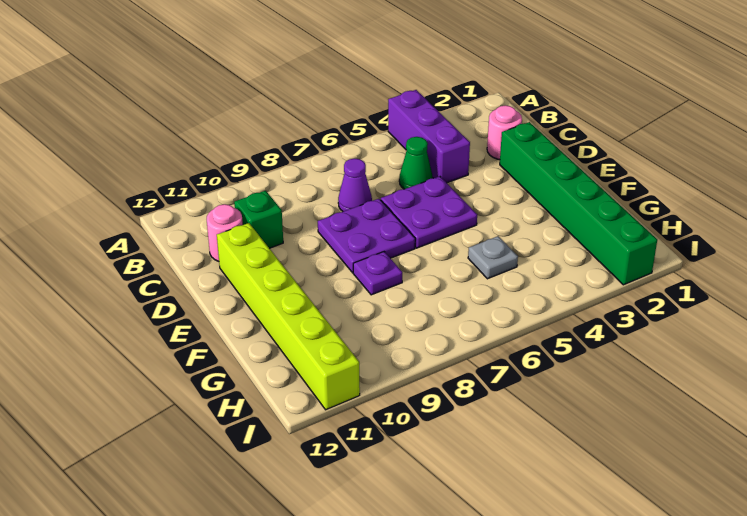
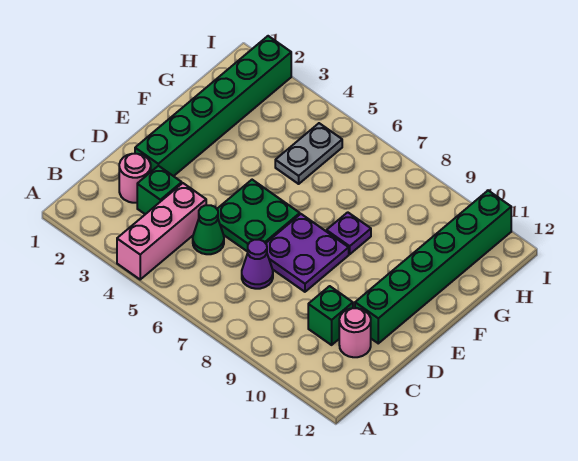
purple brick A4:C4 level 1 -> pink brick A4:C4 level 1
none -> green brick C3 level 1
purple plate D5:E6 level 1 -> green plate D5:E6 level 1
lime brick D11:I11 level 1 -> green brick D11:I11 level 1
grey plate G5 level 1 -> grey plate G5:H5 level 1

